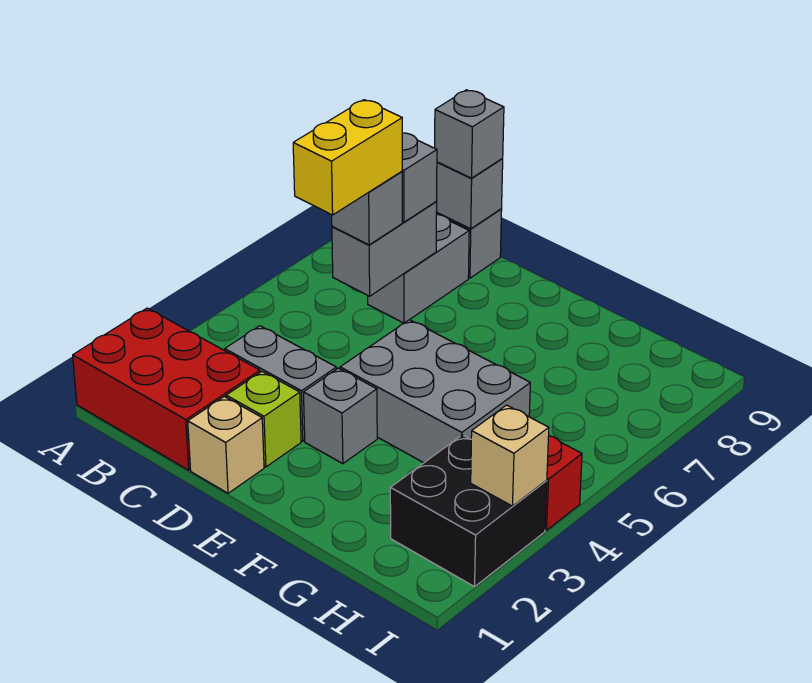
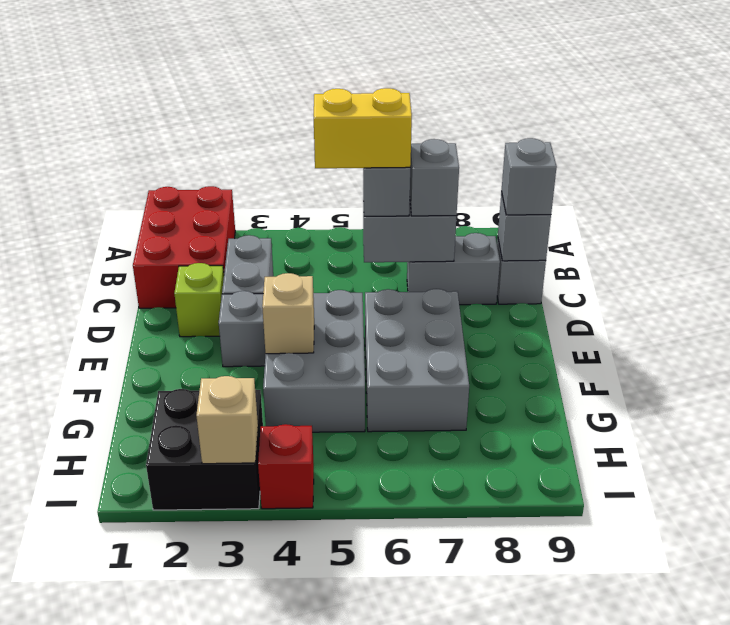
tan brick D1 level 1 -> tan brick F4 level 2
none -> grey brick E6:G7 level 1

